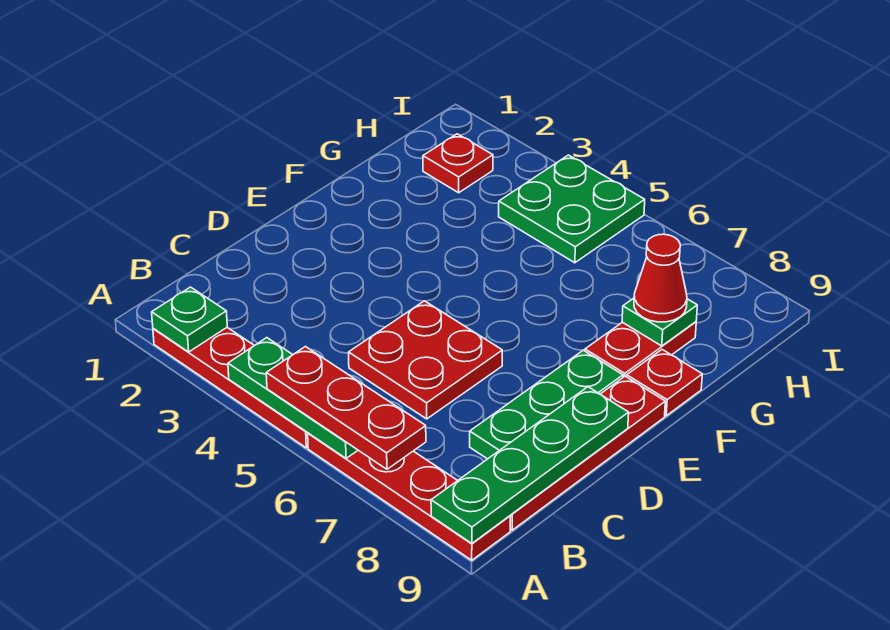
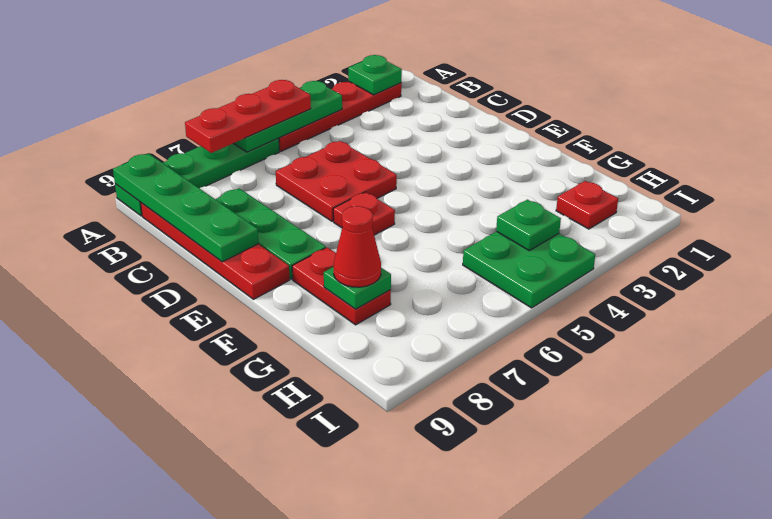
red plate A6:A9 level 1 -> green plate A6:A9 level 1
red plate F9 level 1 -> red plate E6 level 1
none -> green plate H4 level 2

